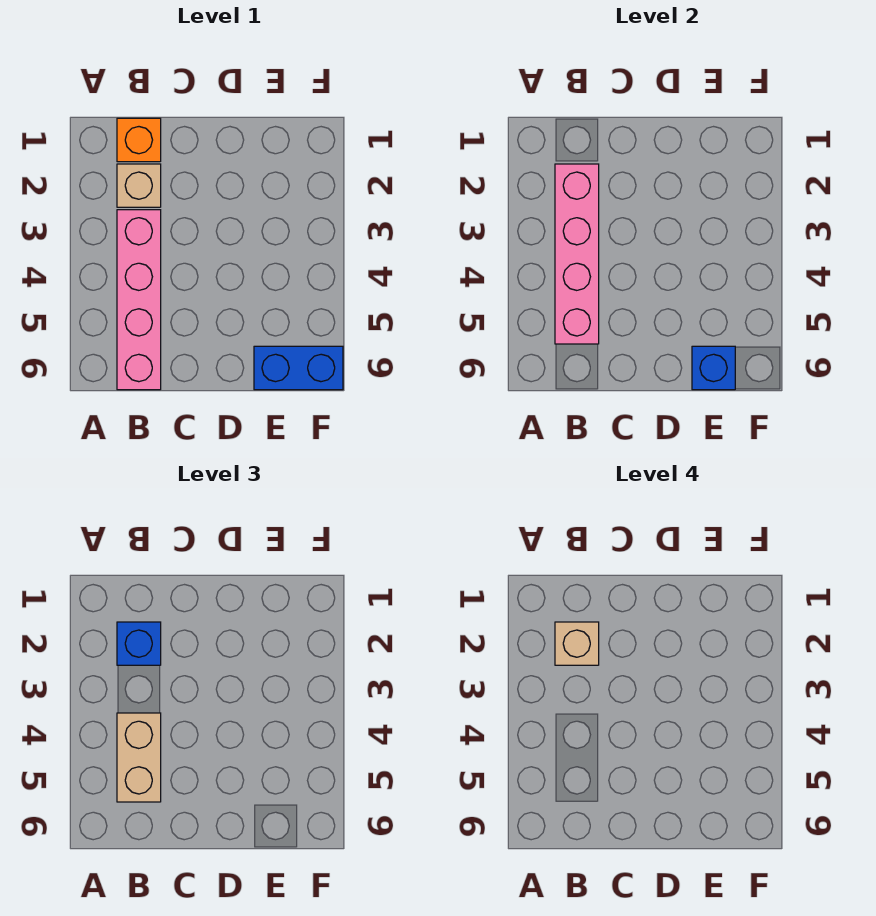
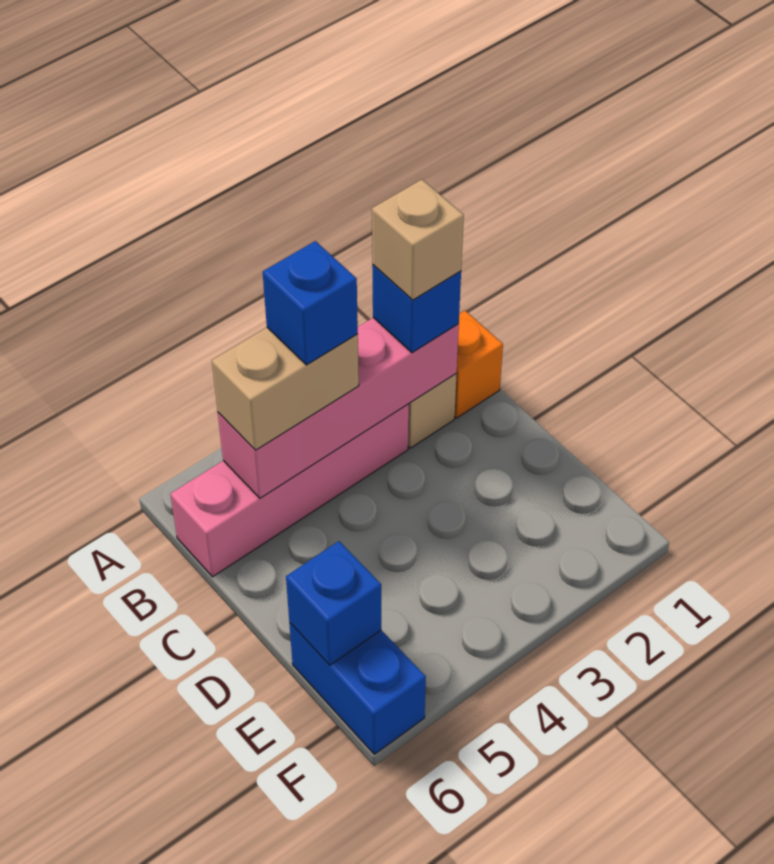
none -> blue brick B4 level 4

